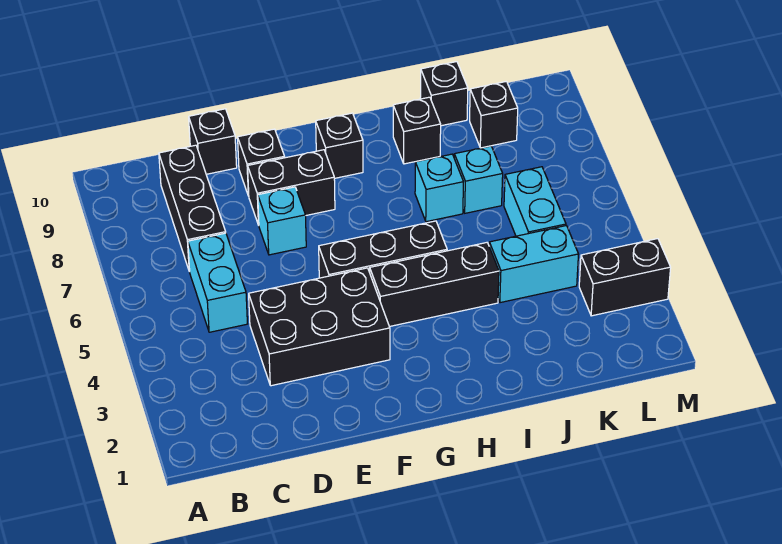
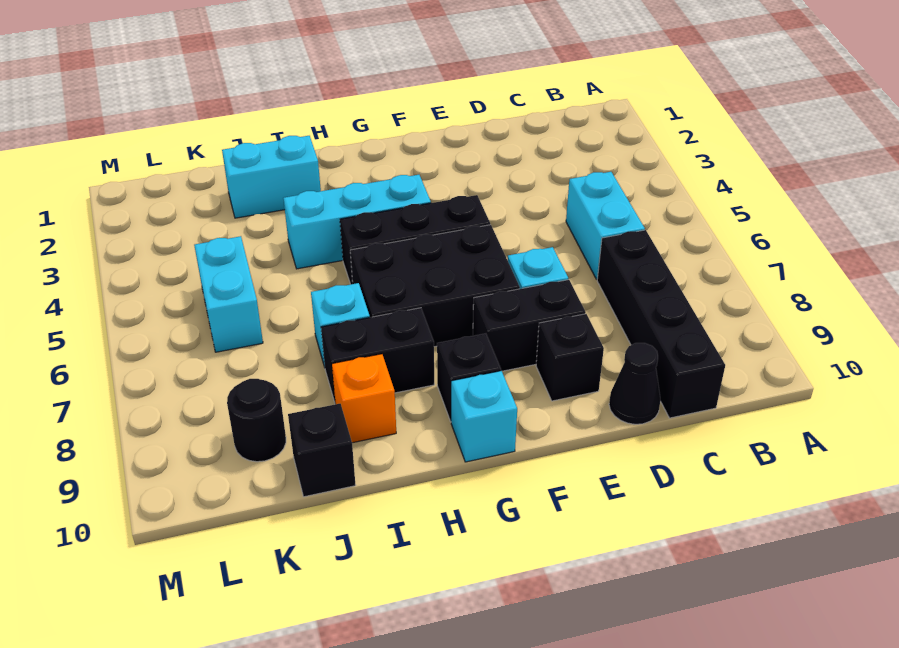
black brick C7:C9 level 1 -> black brick C7:C10 level 1
black brick D3:F4 level 1 -> black brick F6:H7 level 1
black brick D10 level 1 -> black cone D10 level 1
black brick G4:I4 level 1 -> cyan brick G4:I4 level 1
black brick I9 level 1 -> orange brick I9 level 1
cyan brick J4:K4 level 1 -> cyan brick I2:J2 level 1
cyan brick J7 level 1 -> cyan brick G10 level 1
black brick K9 level 1 -> black round brick K9 level 1
black brick L3:M3 level 1 -> black brick H8:I8 level 1

